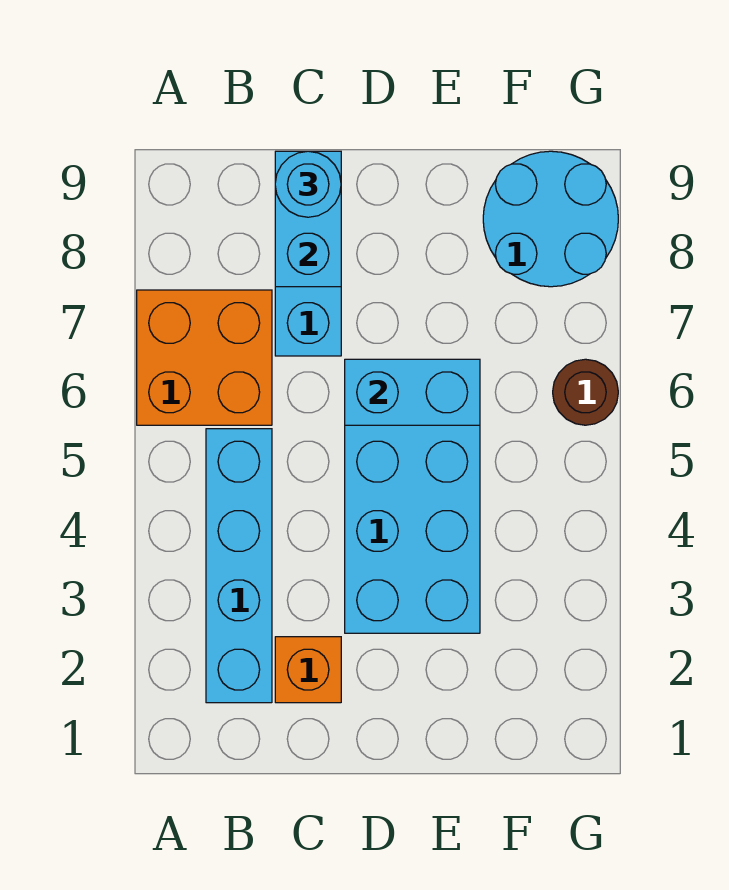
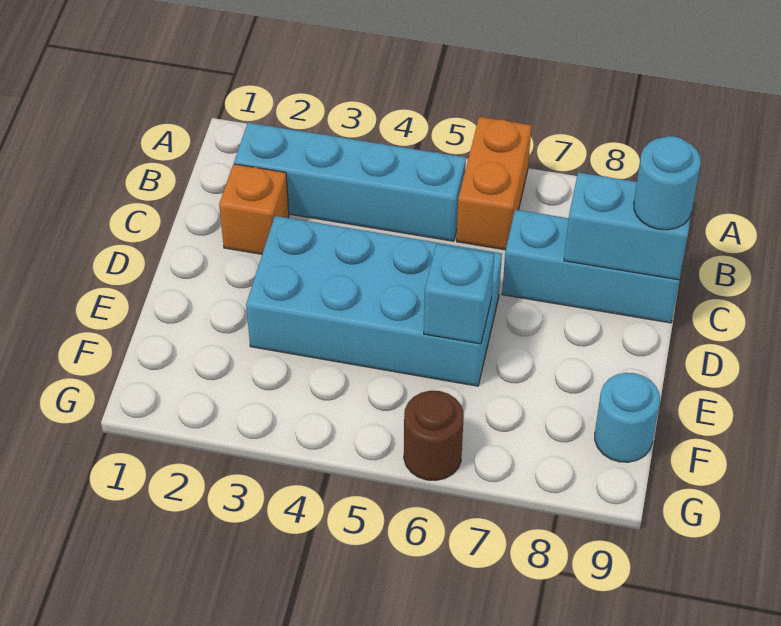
orange brick A6:B7 level 1 -> orange brick A6:B6 level 1
cyan brick D6:E6 level 2 -> cyan brick E6 level 2
cyan round brick F8:G9 level 1 -> cyan round brick F9 level 1

